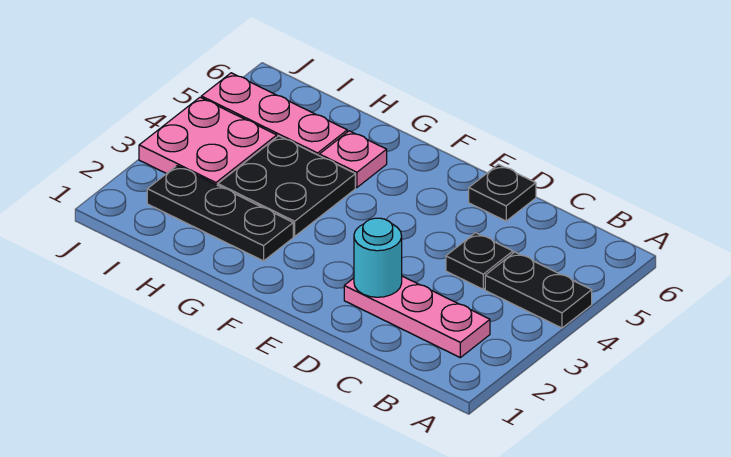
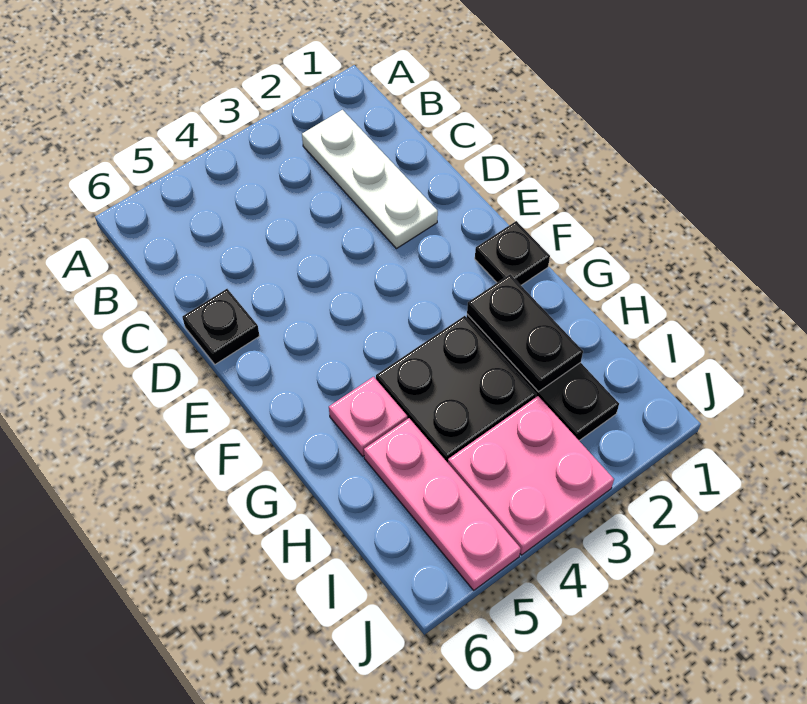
black plate A4:B4 level 1 -> black plate G2:H2 level 2
pink plate B2:D2 level 1 -> white plate B2:D2 level 1
black plate C4 level 1 -> black plate F1 level 1
cyan round brick D2 level 2 -> none

